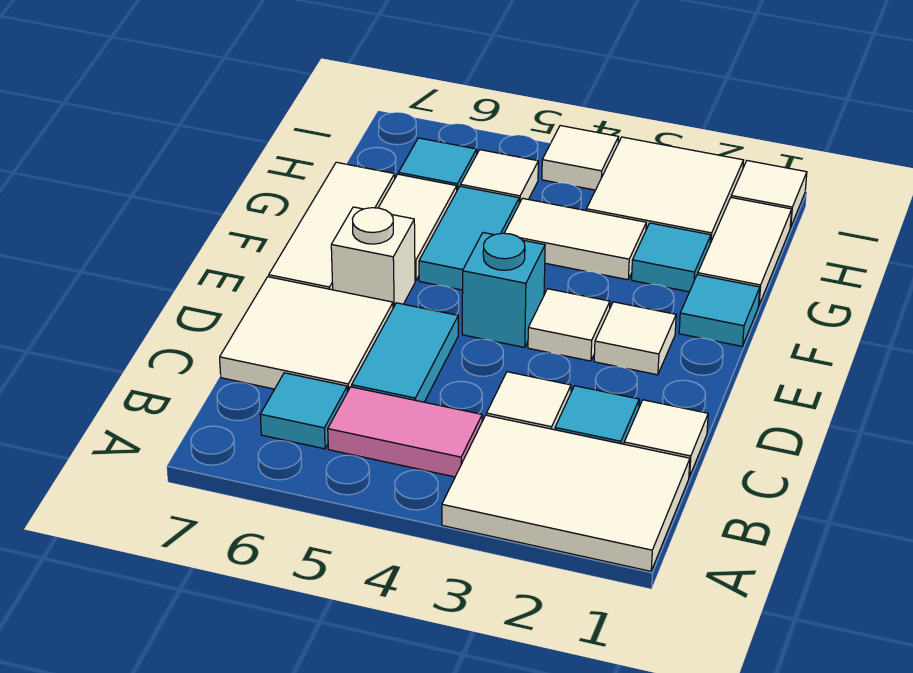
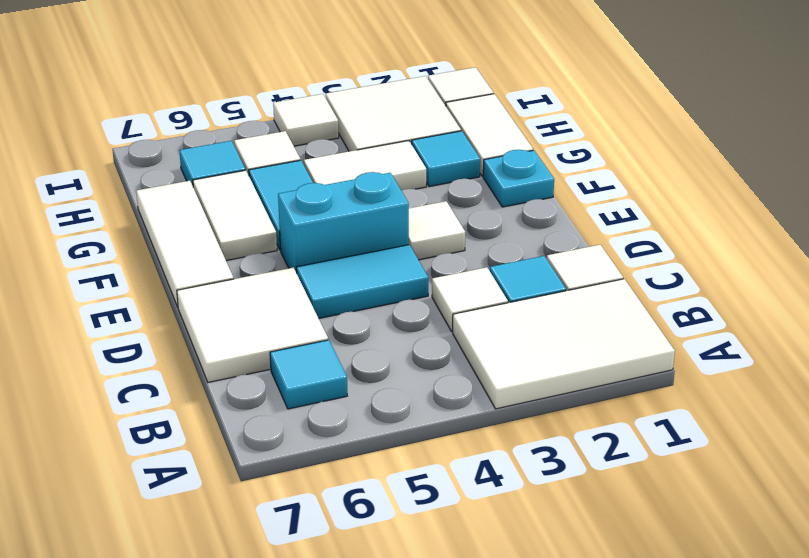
pink tile B4:B5 level 1 -> none
cyan tile C5:D5 level 1 -> cyan tile D4:D5 level 1
white tile E2 level 1 -> none
cyan brick E4 level 1 -> cyan brick E4:E5 level 1
white brick E6 level 1 -> none
cyan tile F1 level 1 -> cyan plate F1 level 1

